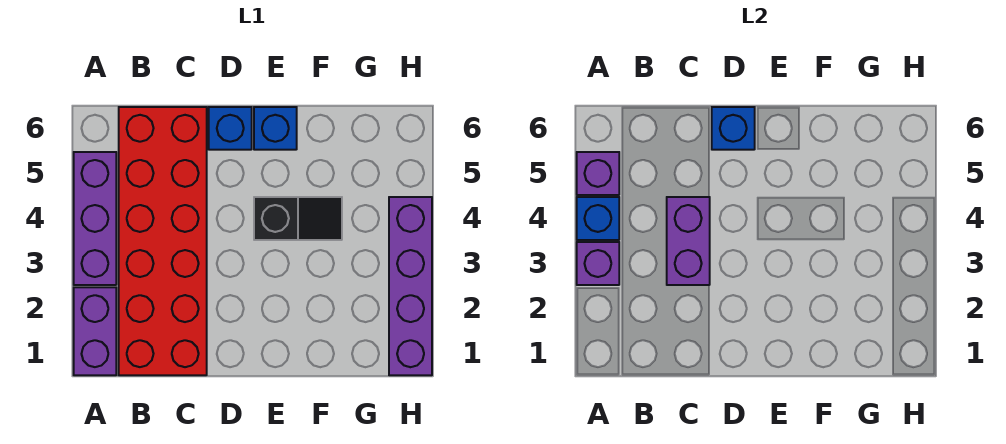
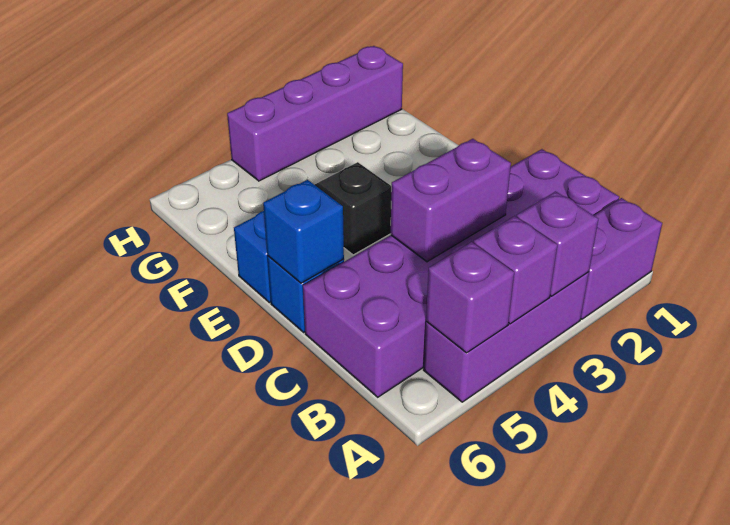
blue brick A4 level 2 -> purple brick A4 level 2
red brick B1:C6 level 1 -> purple brick B1:C6 level 1

